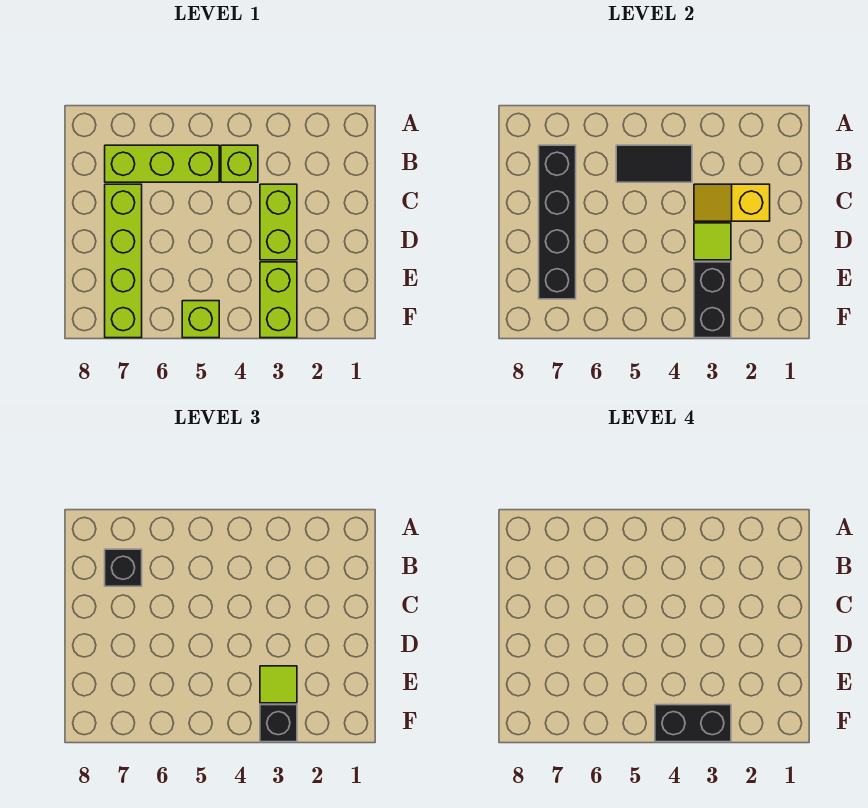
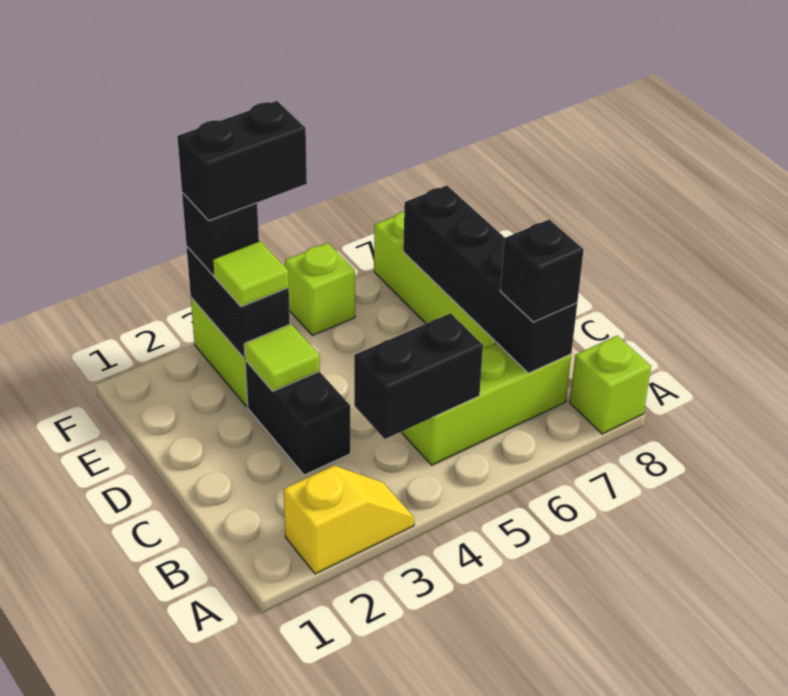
lime brick B4 level 1 -> lime brick A8 level 1
black tile B4:B5 level 2 -> black brick B4:B5 level 2
yellow slope C2:C3 level 2 top 2 -> yellow slope A2:A3 level 1 top 2
lime brick C3:D3 level 1 -> black brick C3:D3 level 1

